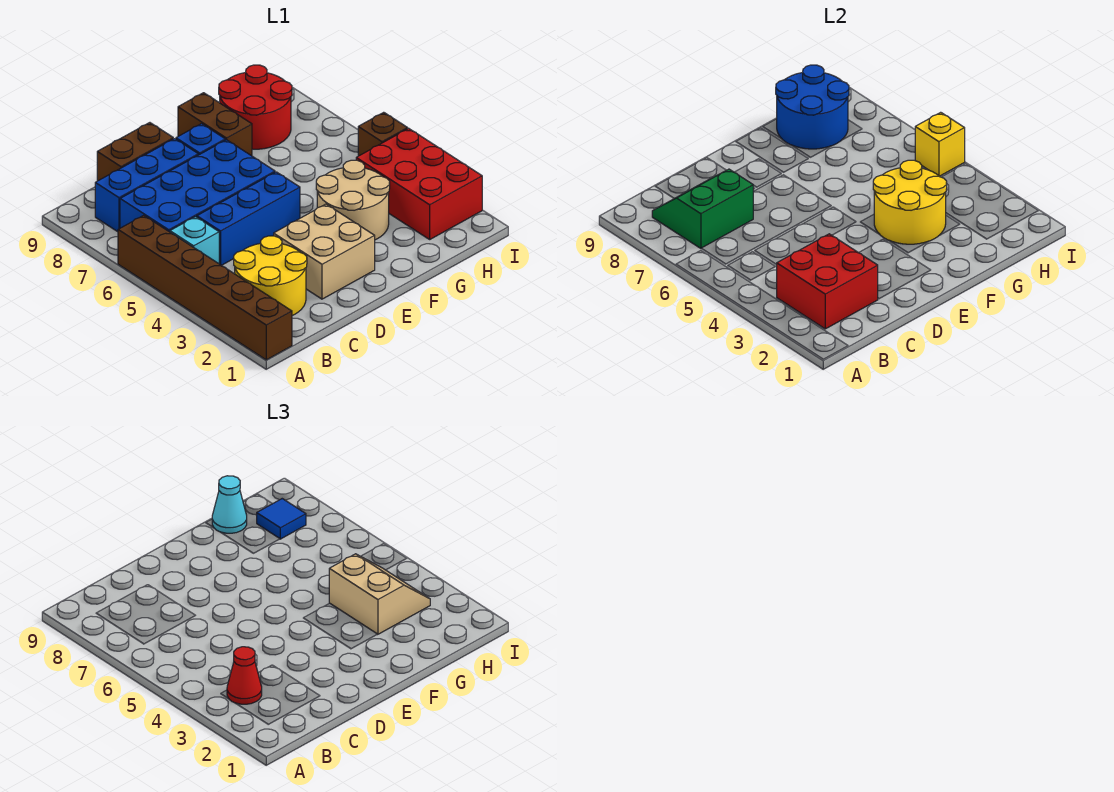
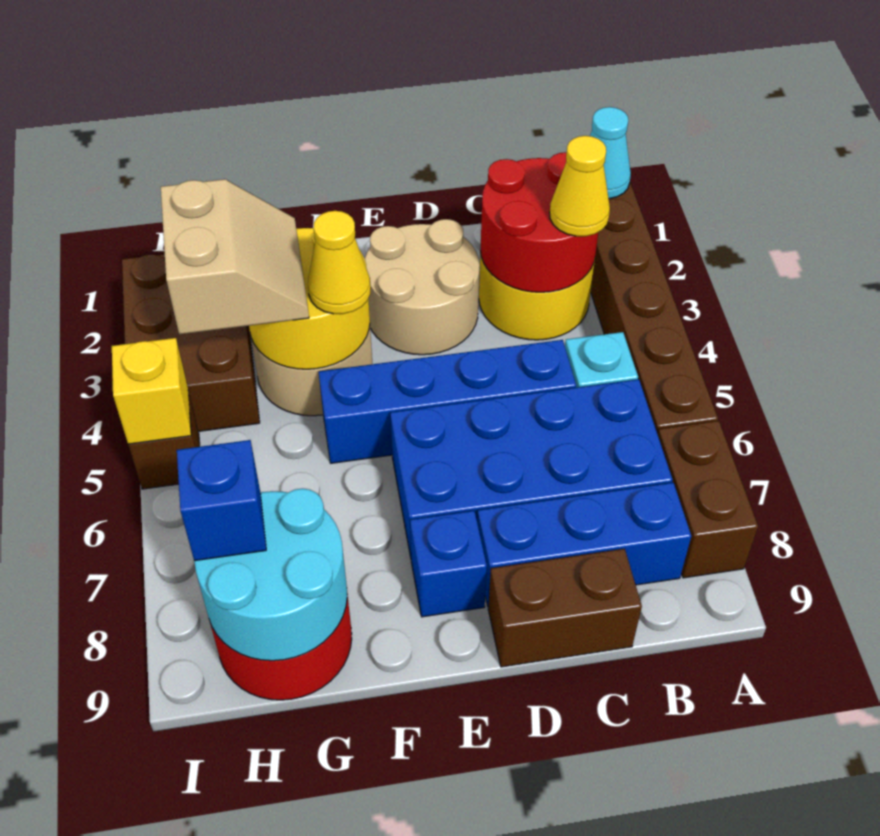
red brick B2:C3 level 2 -> red round brick B2:C3 level 2
red cone B3 level 3 -> yellow cone B3 level 3
green slope B7:C8 level 2 top 7 -> none
blue brick C5:E5 level 1 -> blue brick C5:F5 level 1
tan brick D2:E3 level 1 -> tan round brick D2:E3 level 1
none -> yellow cone F4 level 3
brown brick F8:F9 level 1 -> brown brick A7:A8 level 1
tan slope G3:H4 level 3 top G -> tan slope G3:H4 level 3 top H
blue round brick G8:H9 level 2 -> cyan round brick G8:H9 level 2
cyan cone G9 level 3 -> cyan cone A1 level 2
red brick H2:I4 level 1 -> brown brick H2:I4 level 1
blue tile H8 level 3 -> blue brick H8 level 3

